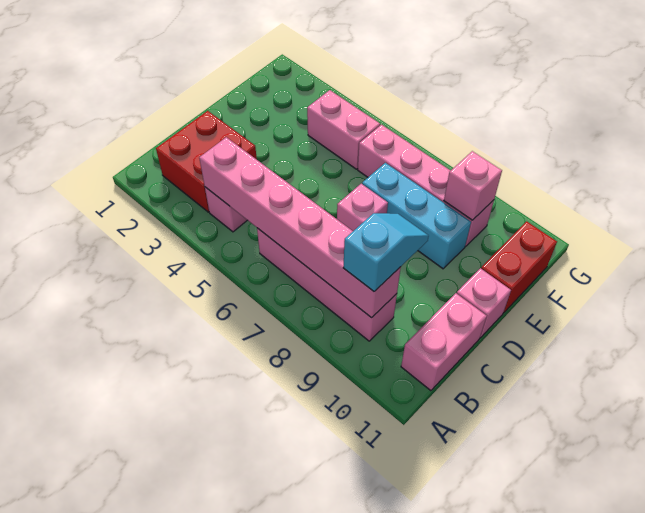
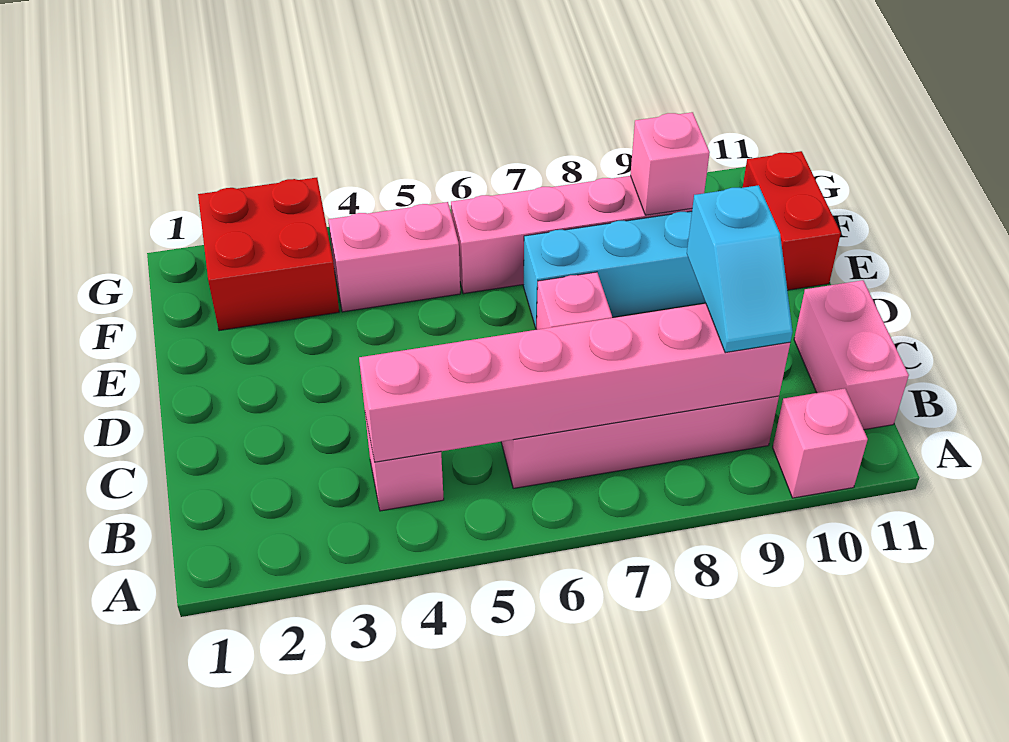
red brick B2:C3 level 1 -> red brick F2:G3 level 1
cyan slope B9:C9 level 3 top B -> cyan slope B9:C9 level 3 top C
pink brick D11 level 1 -> pink brick A10 level 1

